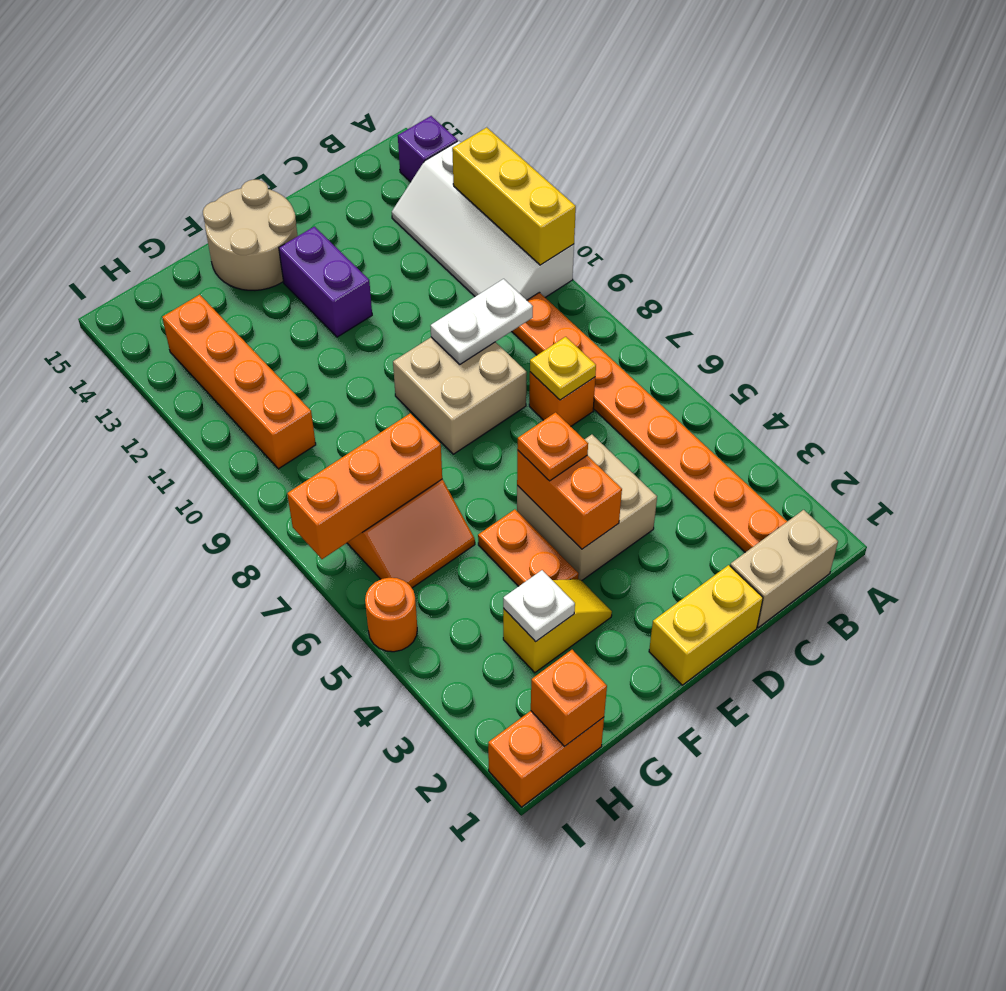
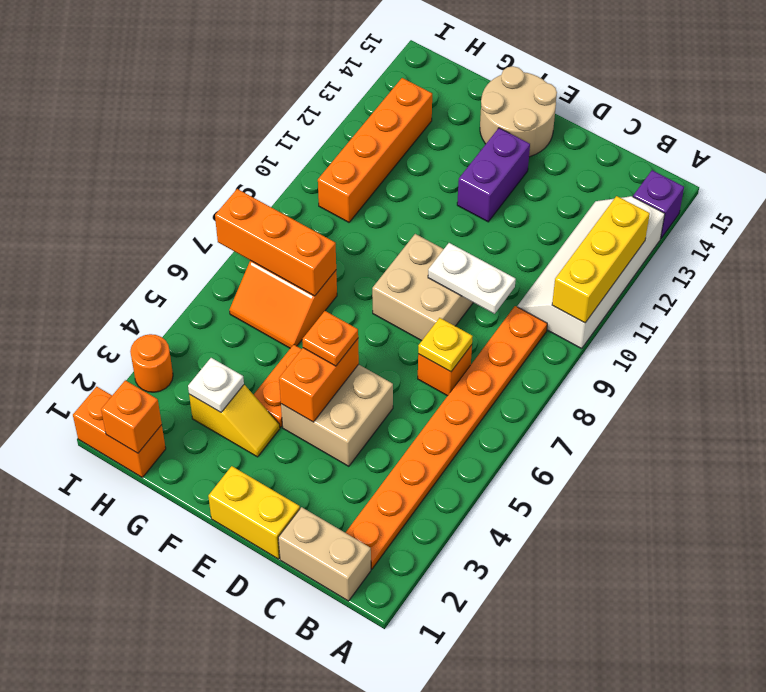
orange round brick I5 level 1 -> orange round brick I3 level 1

